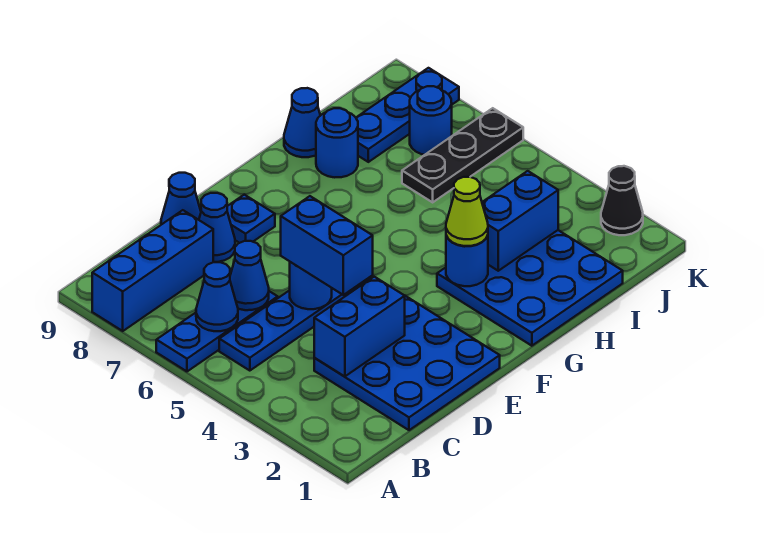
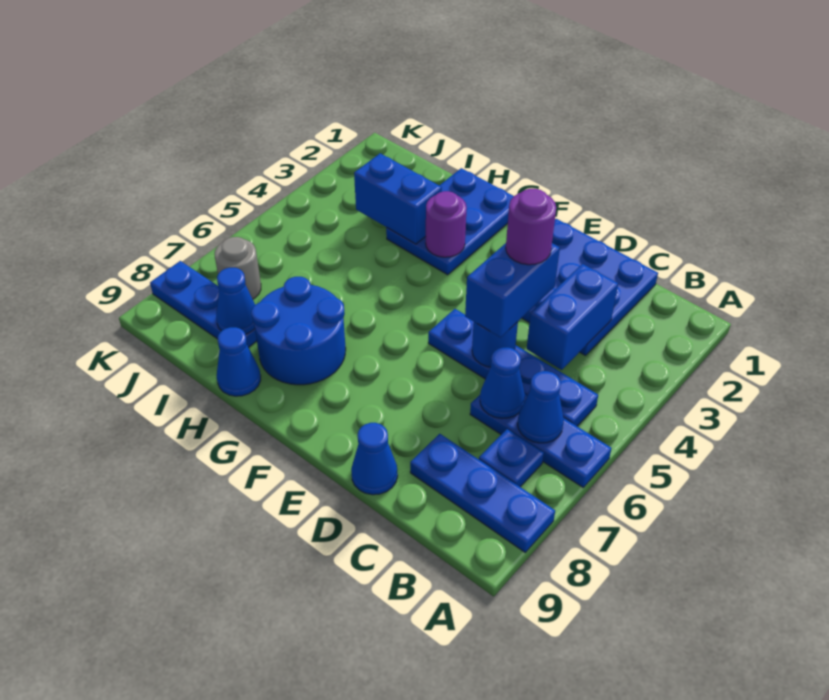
blue brick A8:C8 level 1 -> blue plate A8:C8 level 1
blue brick C3:D3 level 2 -> blue brick C3:C4 level 2
none -> purple round brick D4 level 4
blue cone D8 level 1 -> blue cone I8 level 2
blue plate E8 level 1 -> blue plate B7 level 1
blue plate G1:I3 level 1 -> blue plate G1:H3 level 1
blue round brick G3 level 2 -> purple round brick G3 level 2
lime cone G3 level 3 -> none
blue round brick H8 level 1 -> blue round brick G7:H8 level 1
black plate I6:K6 level 1 -> none
blue round brick J7 level 1 -> grey round brick J7 level 1
black cone K2 level 1 -> none

